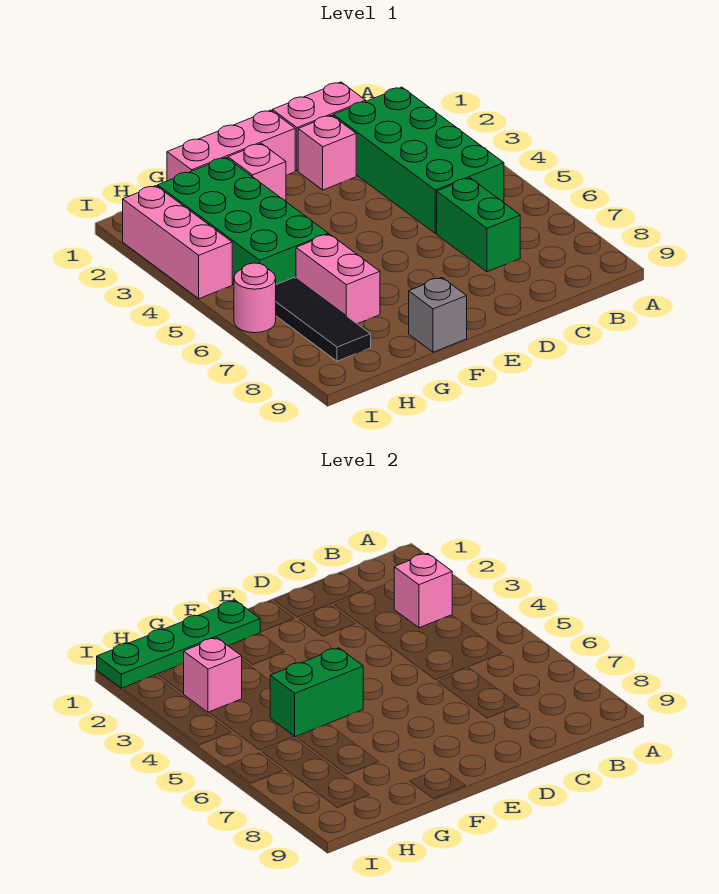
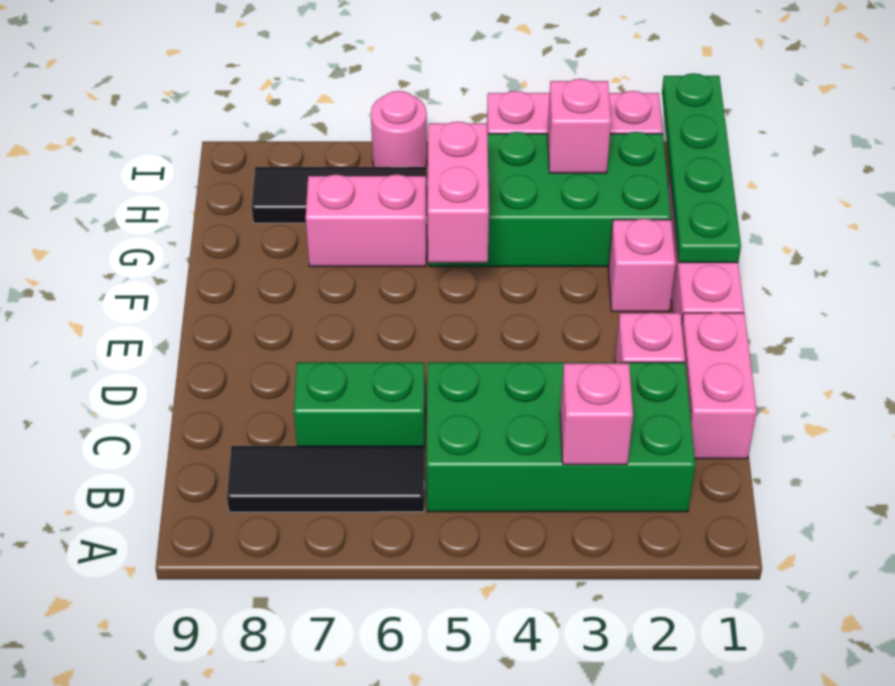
none -> black tile B6:B8 level 1
green brick F5:G5 level 2 -> pink brick F5:G5 level 2
grey brick F9 level 1 -> none

